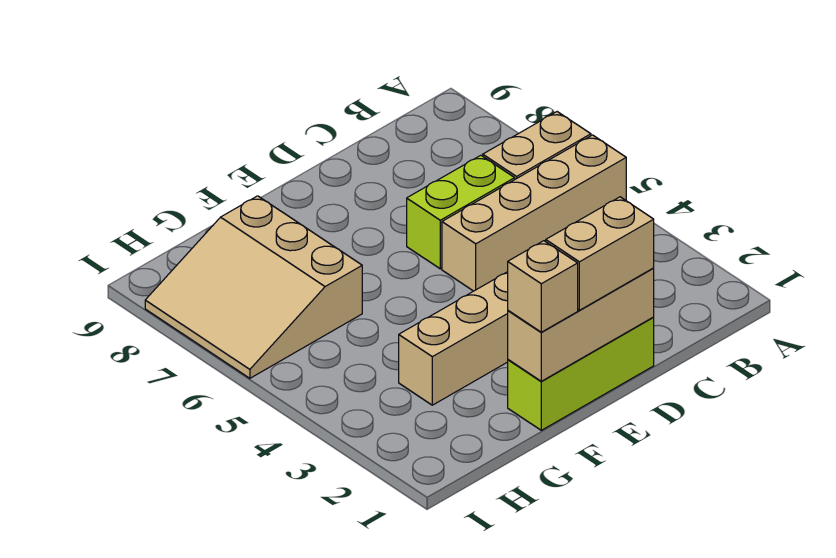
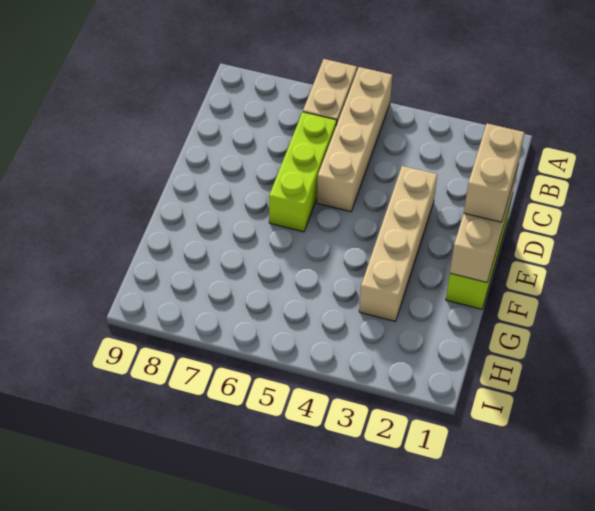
lime brick C6:D6 level 1 -> lime brick C6:E6 level 1
tan brick F1 level 3 -> none
tan slope G6:I8 level 1 top G -> none

